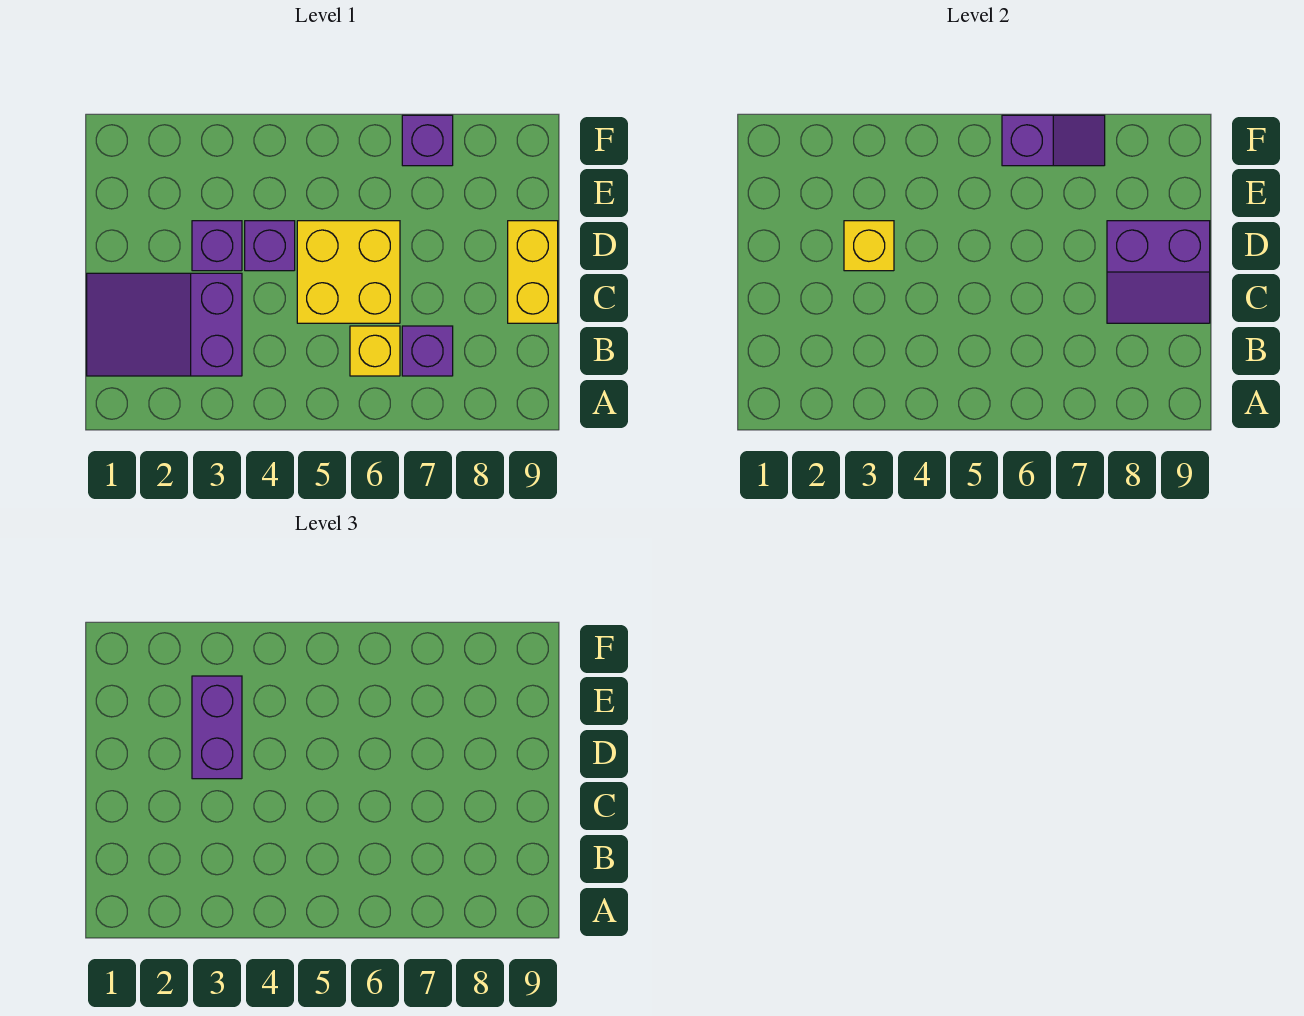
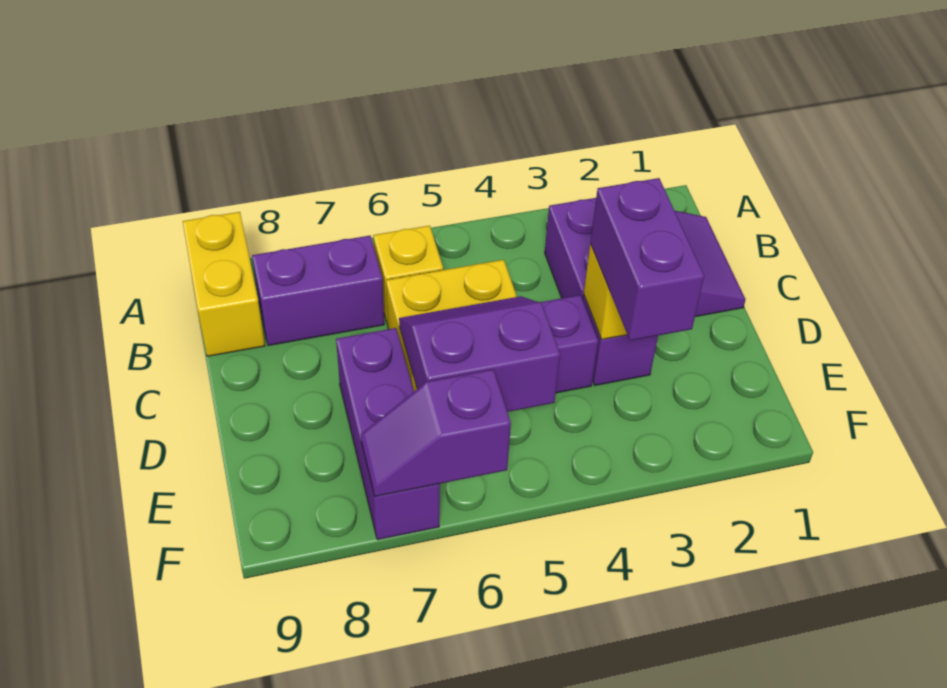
purple brick B7 level 1 -> purple brick B7:B8 level 1
purple slope C8:D9 level 2 top D -> purple slope D5:E6 level 2 top E
yellow brick C9:D9 level 1 -> yellow brick A9:B9 level 1
purple brick F7 level 1 -> purple brick D7:F7 level 1

